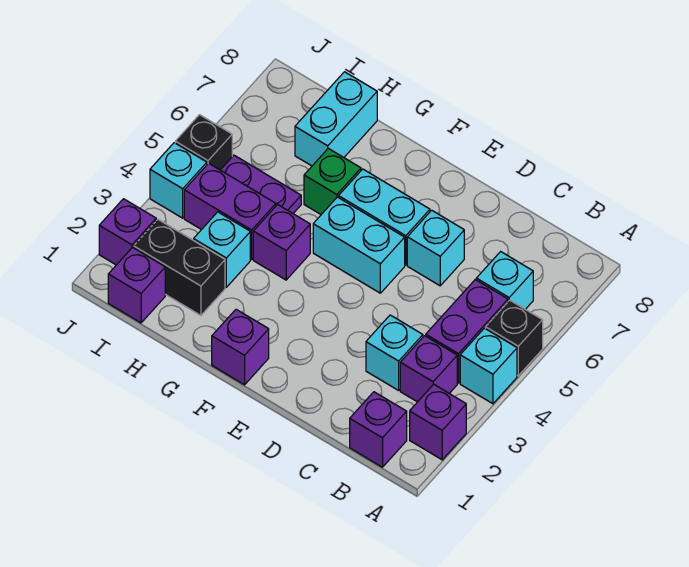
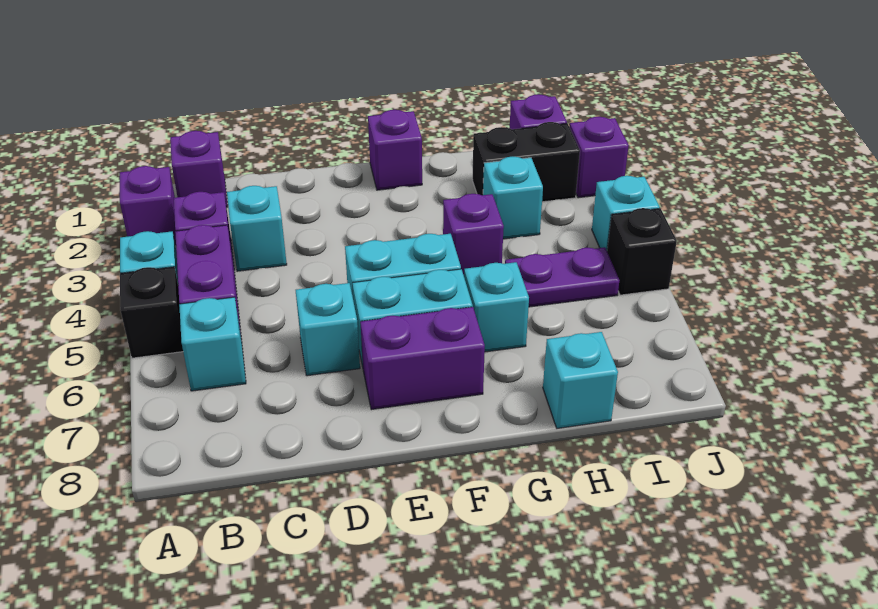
green brick G6 level 1 -> cyan brick G6 level 1
purple brick H4:I4 level 1 -> purple brick E7:F7 level 1
cyan brick H7:H8 level 1 -> cyan brick H8 level 1

